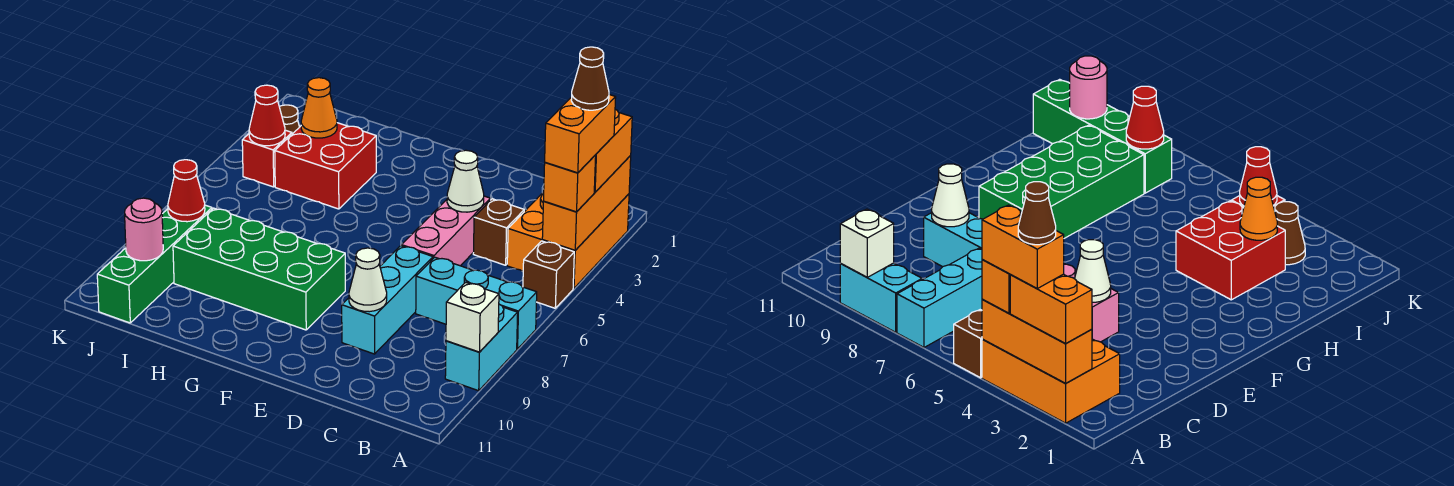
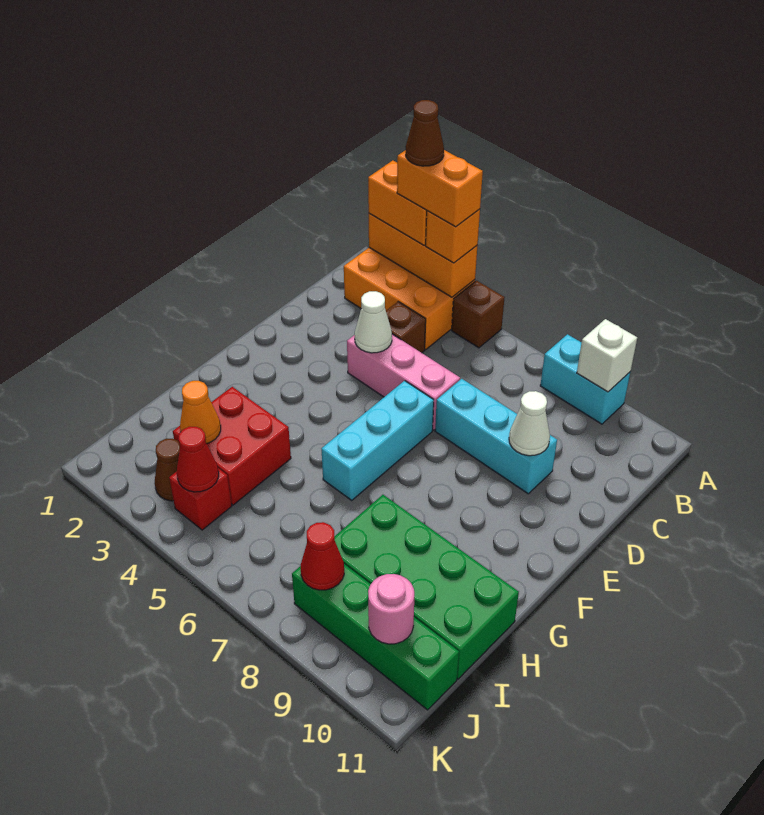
cyan brick A7:C7 level 1 -> cyan brick E6:G6 level 1
green brick F8:I9 level 1 -> green brick H8:I11 level 1

